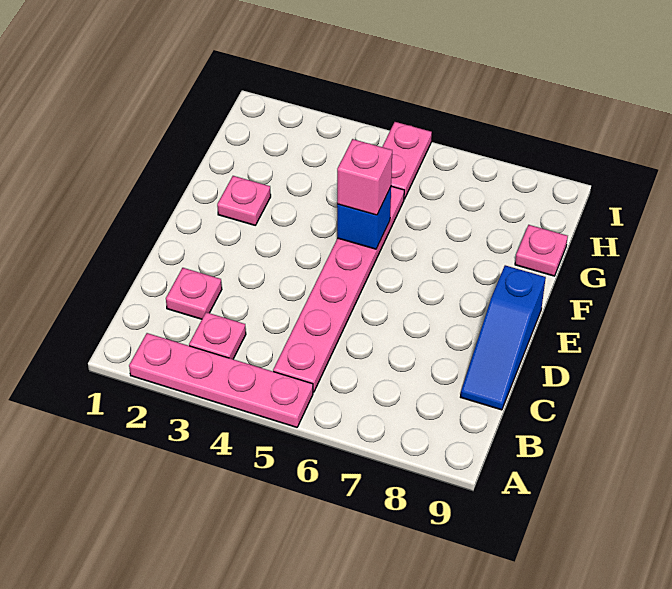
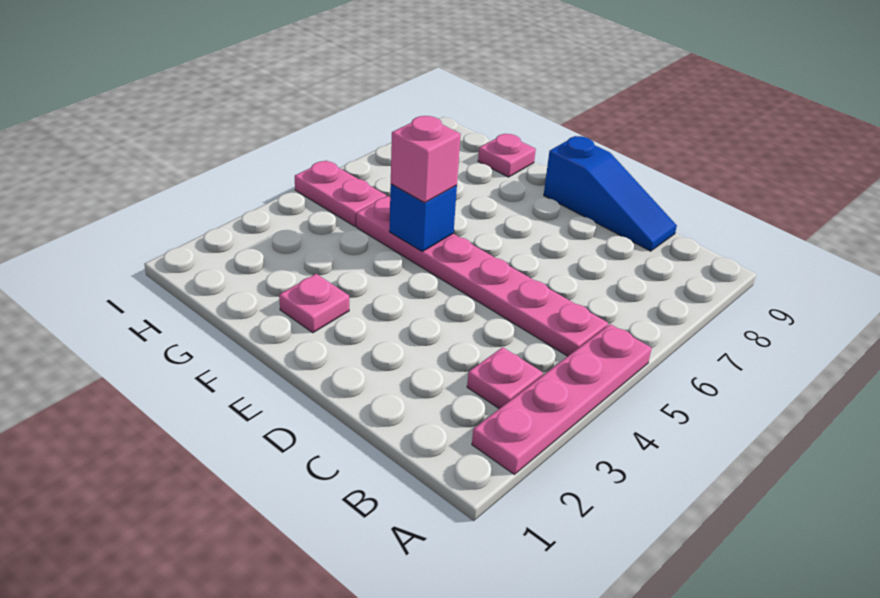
pink plate C2 level 1 -> none

